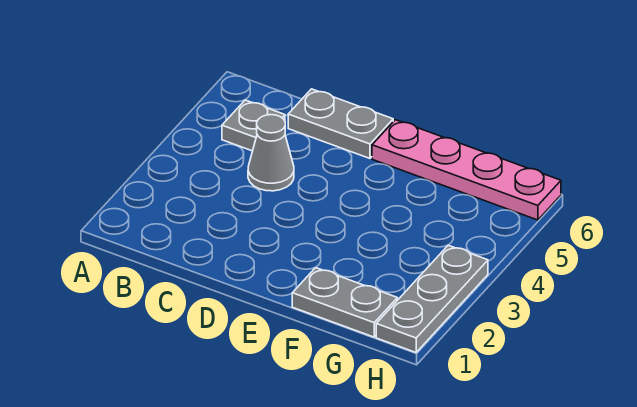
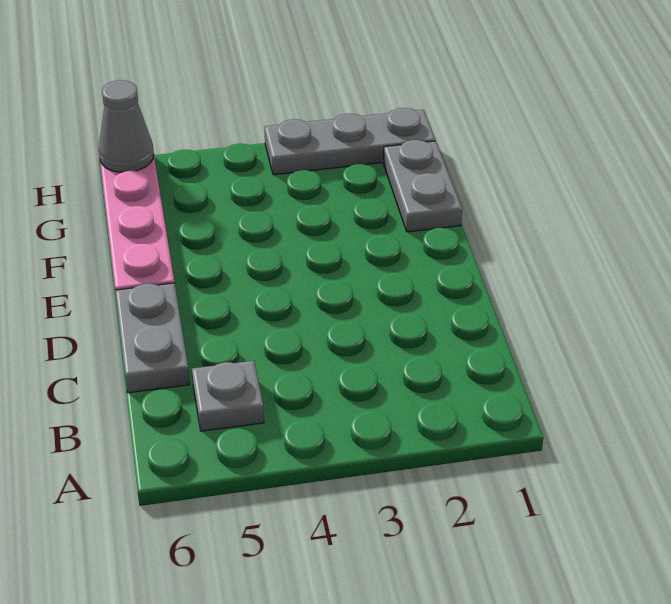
grey cone C4 level 1 -> grey cone H6 level 2

